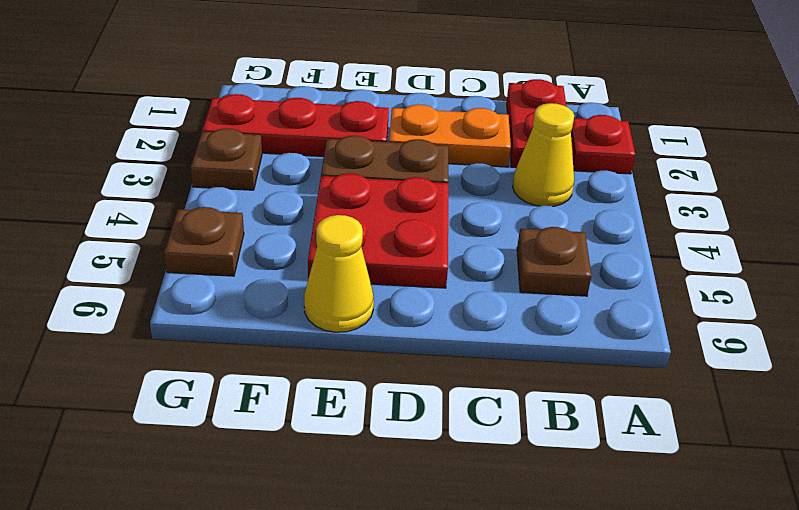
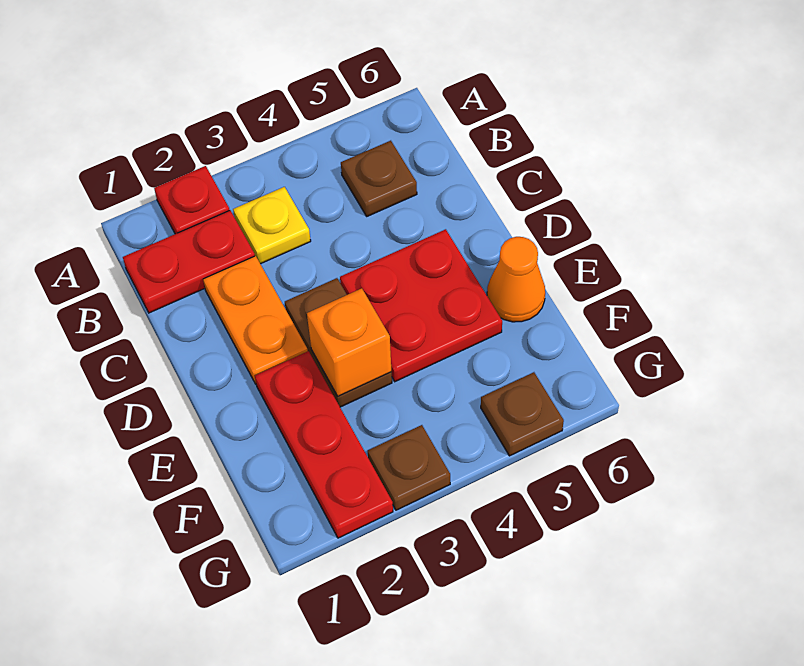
yellow cone B3 level 1 -> yellow plate B3 level 1
none -> orange brick E3 level 2
yellow cone E6 level 1 -> orange cone E6 level 1

